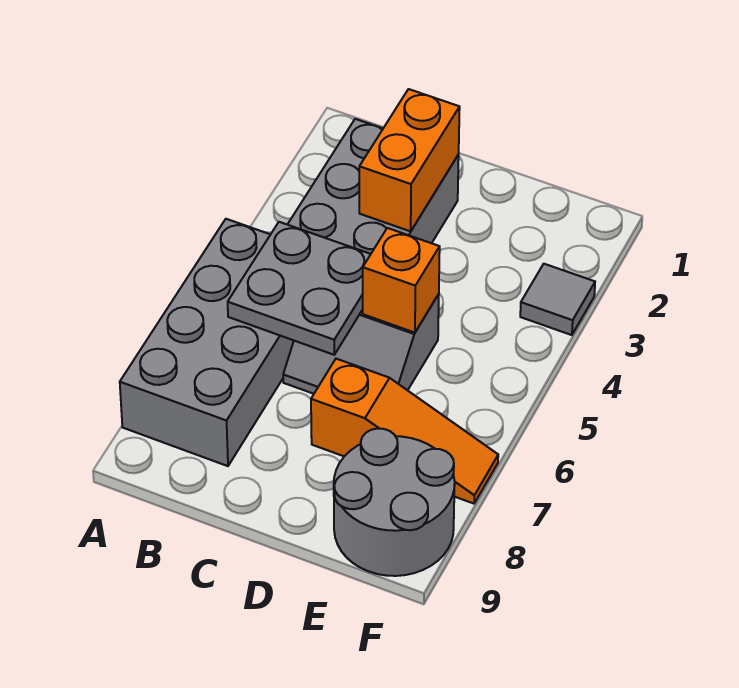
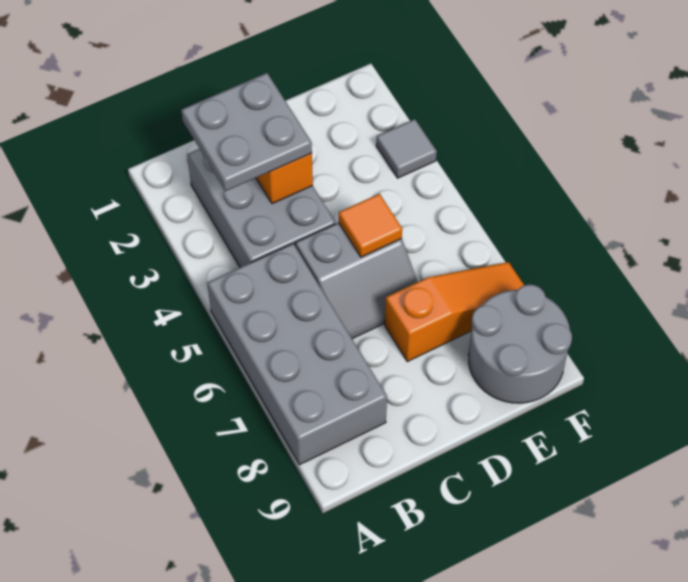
grey plate B5:C6 level 2 -> grey plate B2:C3 level 3
orange brick D5 level 2 -> orange tile D5 level 2

